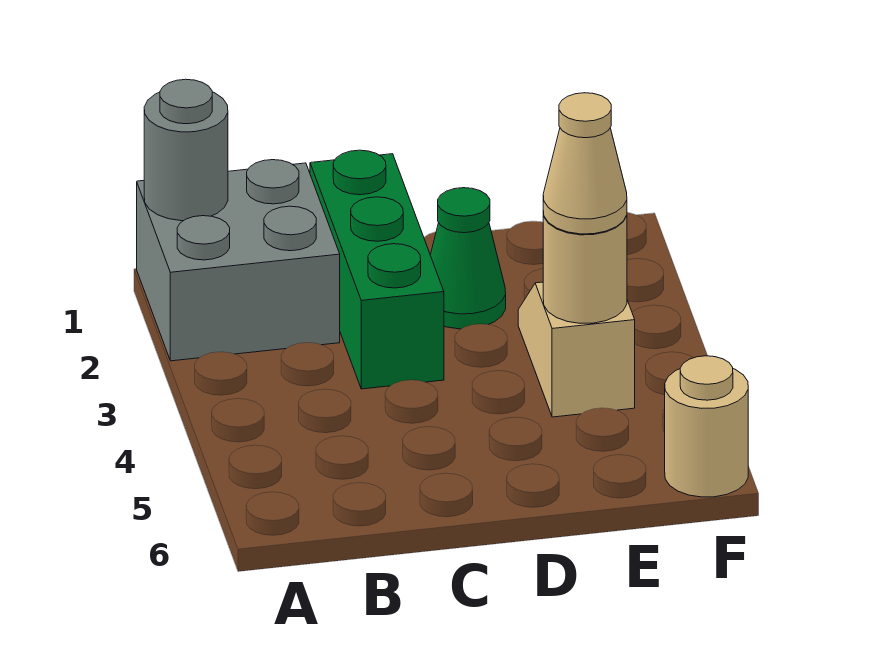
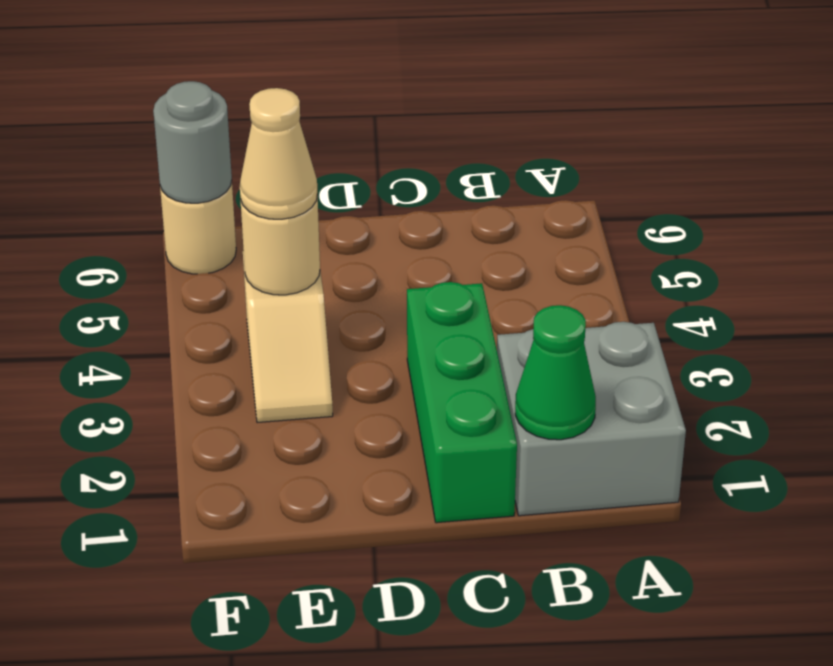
grey round brick A1 level 2 -> grey round brick F6 level 2
green cone D2 level 1 -> green cone B1 level 2

